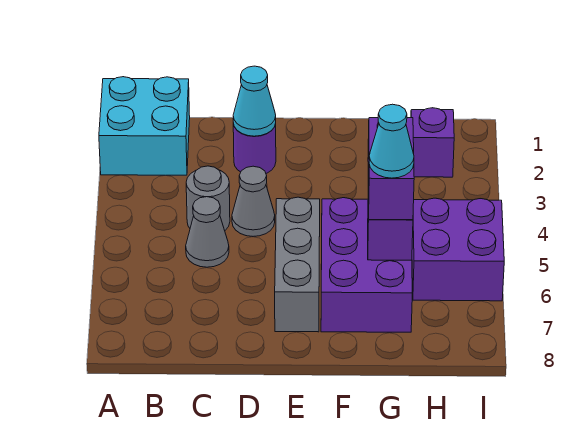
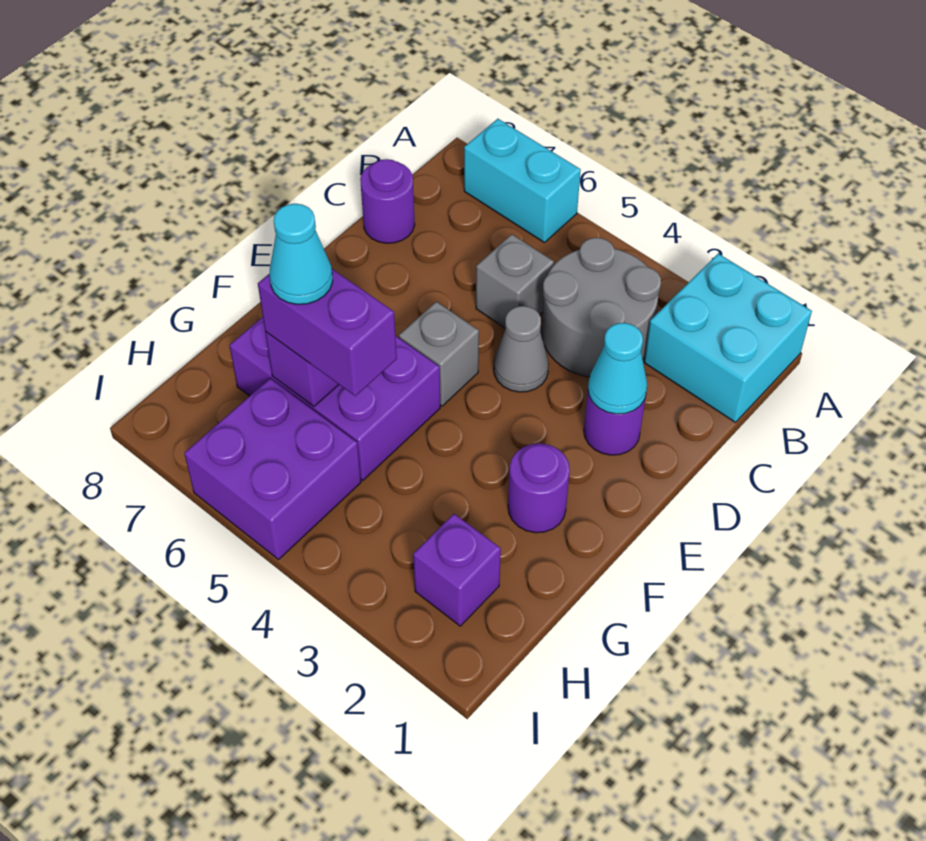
none -> cyan brick A6:A7 level 1
grey round brick C4 level 1 -> grey round brick B3:C4 level 1
grey cone C5 level 1 -> grey brick C5 level 1
none -> purple round brick C8 level 1
grey brick E5:E7 level 1 -> grey brick E5 level 1
none -> purple round brick F2 level 1

